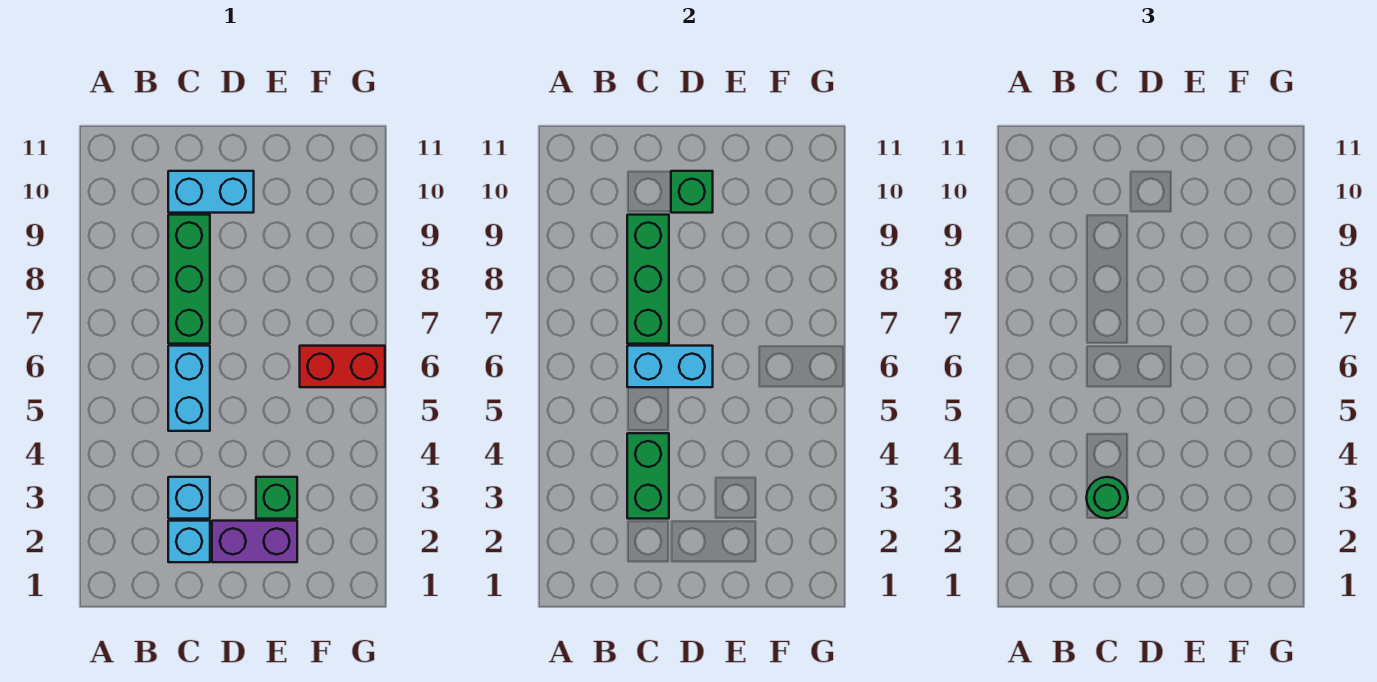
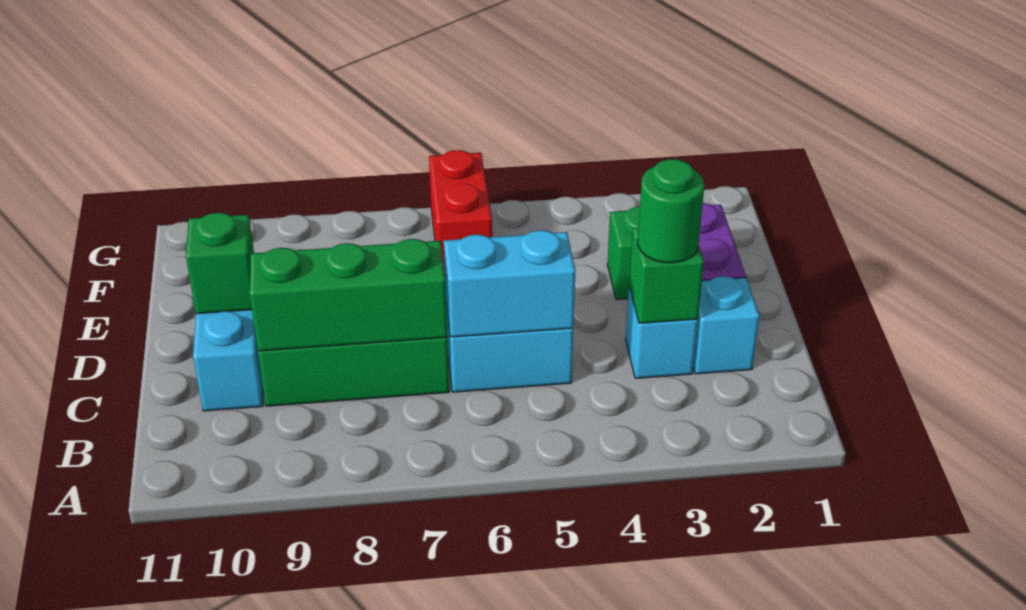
green brick C3:C4 level 2 -> green brick C3 level 2
cyan brick C6:D6 level 2 -> cyan brick C5:C6 level 2

